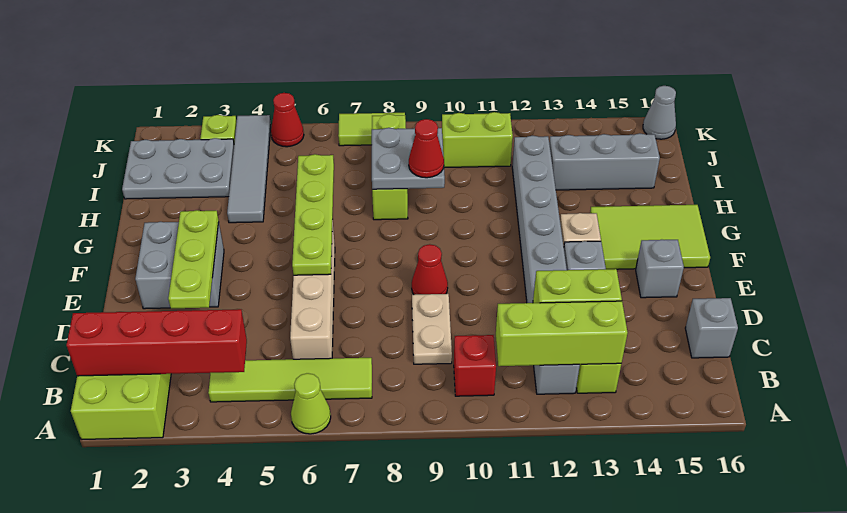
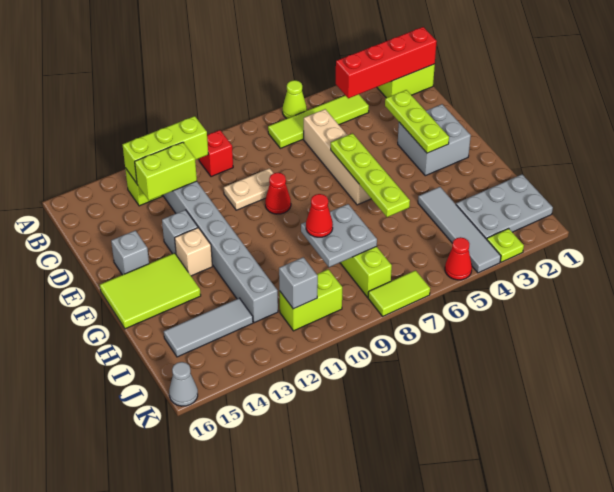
tan plate C9:D9 level 1 -> tan plate D9:D10 level 1
grey brick C16 level 1 -> grey brick J11 level 2
grey brick I13:I15 level 1 -> grey tile I13:I15 level 1

